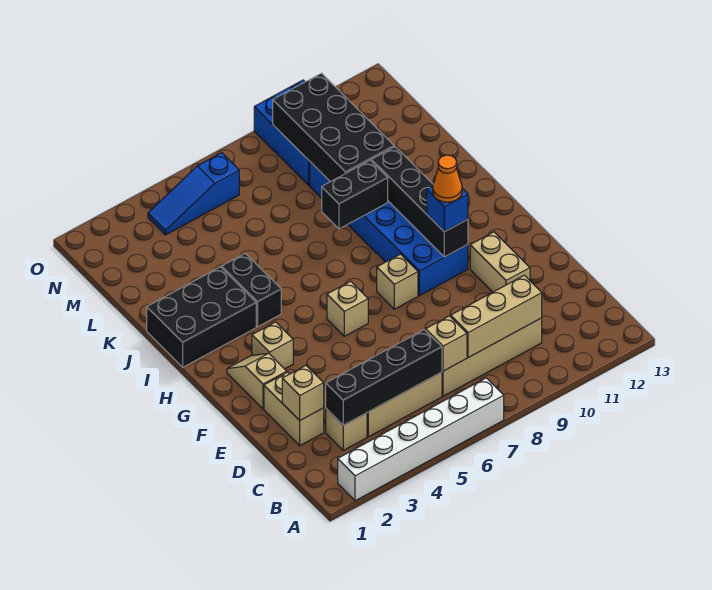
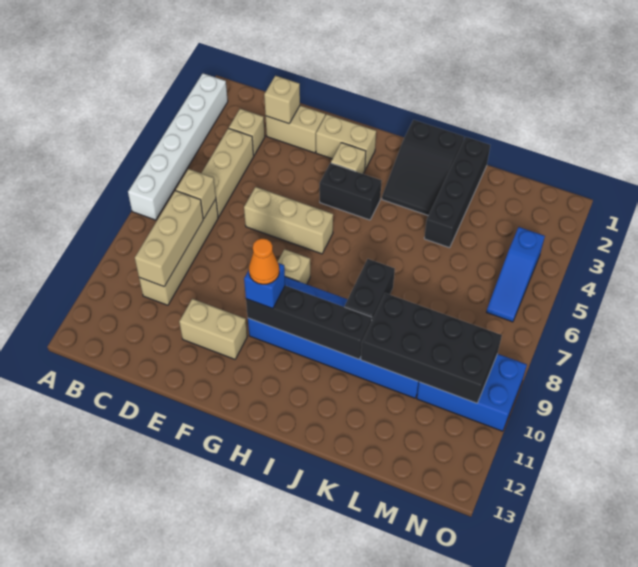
black brick C3:C6 level 2 -> black brick K1:K4 level 1
tan slope F2:G2 level 1 top F -> tan brick F2:G2 level 1
tan brick G6 level 1 -> tan brick E6:G6 level 1
black brick I1:J3 level 1 -> black slope I1:J3 level 1 top 1
black brick I4:J4 level 1 -> black brick G4:H4 level 1
blue slope N4:N6 level 1 top 6 -> blue slope N4:N6 level 1 top 4

